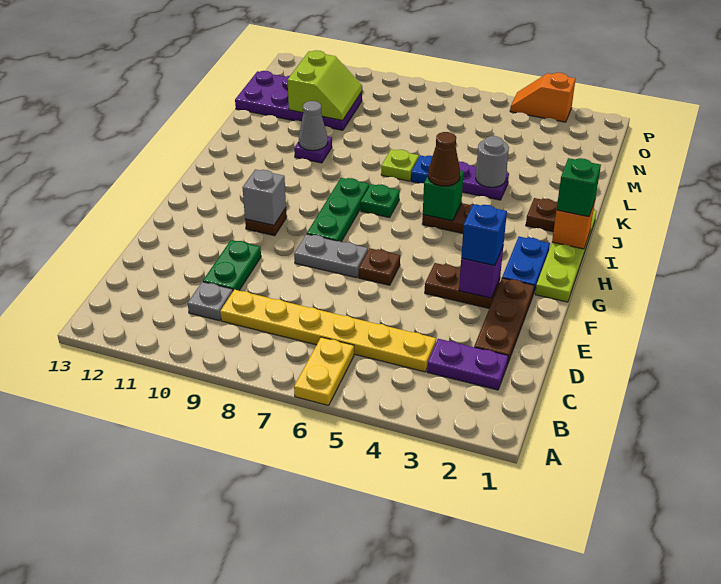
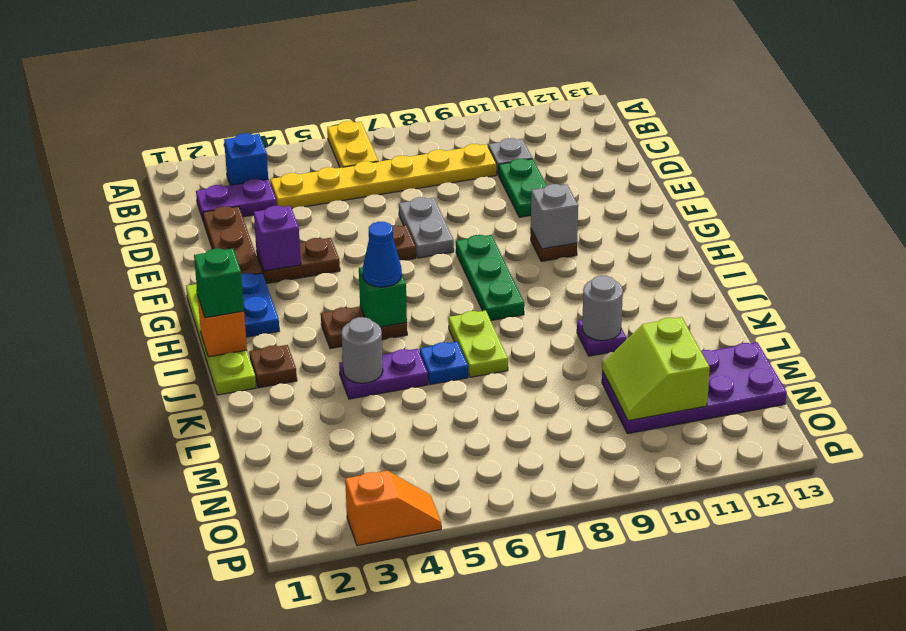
blue brick F3 level 3 -> blue brick B3 level 1
grey plate F7:F8 level 1 -> grey plate E7:F7 level 1
brown cone I5 level 3 -> blue cone I5 level 3
green plate I7 level 1 -> none
lime plate K7 level 1 -> lime plate J7:K7 level 1
grey cone K10 level 2 -> grey round brick K10 level 2

